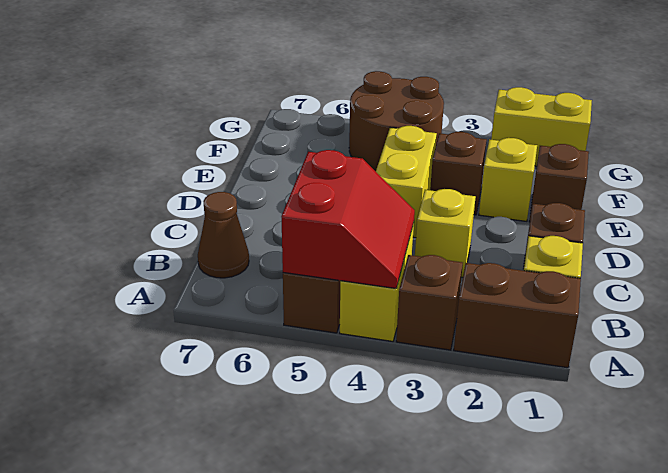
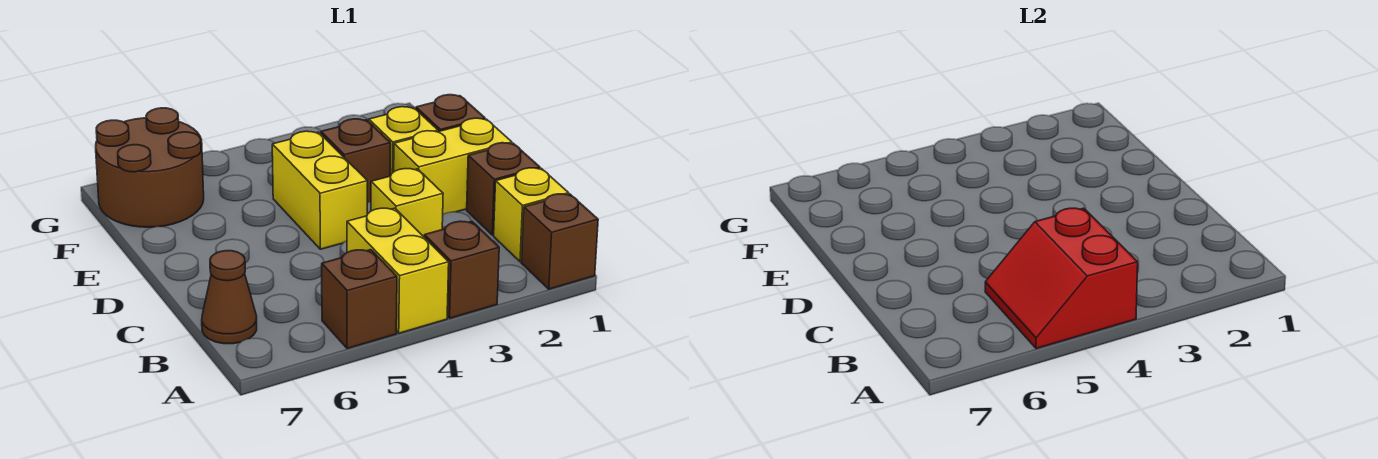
brown brick A1:A2 level 1 -> brown brick A1 level 1
red slope A4:B5 level 2 top 5 -> red slope A4:B5 level 2 top 4
brown round brick F4:G5 level 1 -> brown round brick F6:G7 level 1
yellow brick G1:G2 level 1 -> yellow brick D1:D2 level 1

